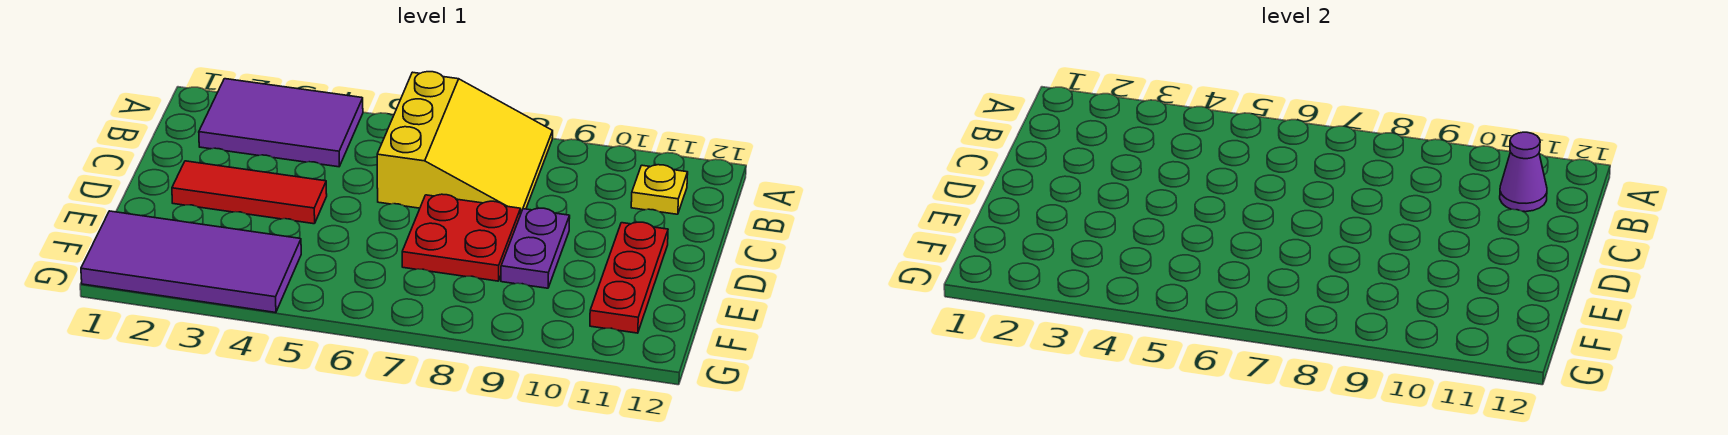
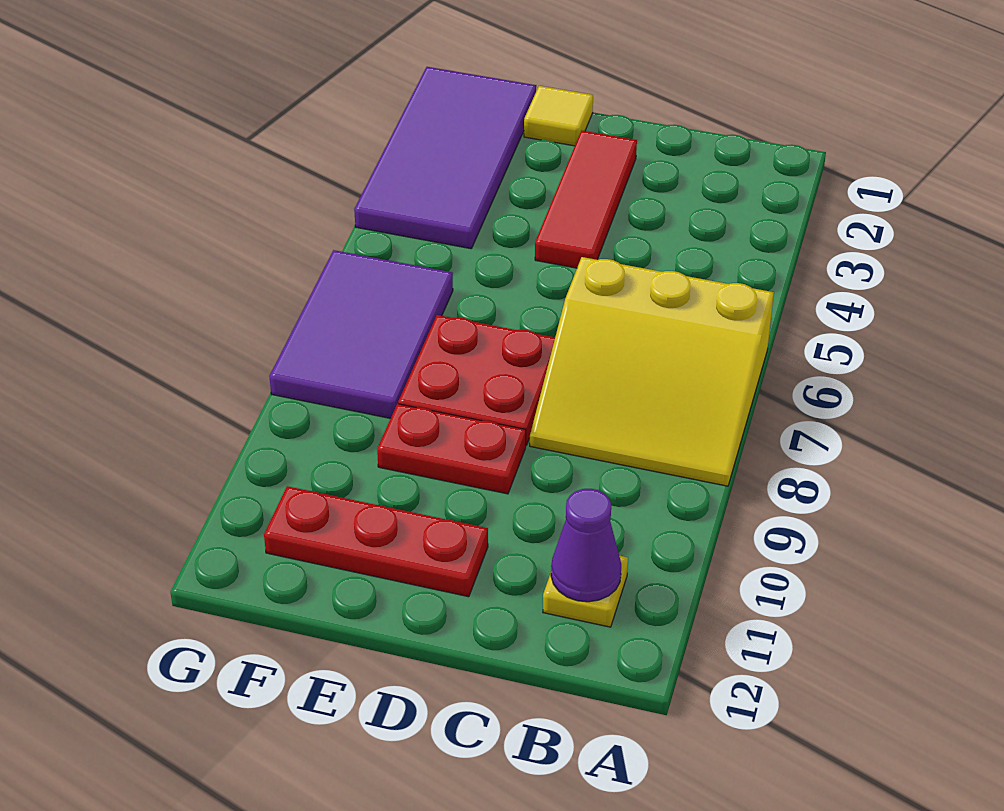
purple tile A2:B4 level 1 -> purple tile F6:G8 level 1
purple plate D9:E9 level 1 -> red plate D9:E9 level 1
none -> yellow tile E1 level 1

